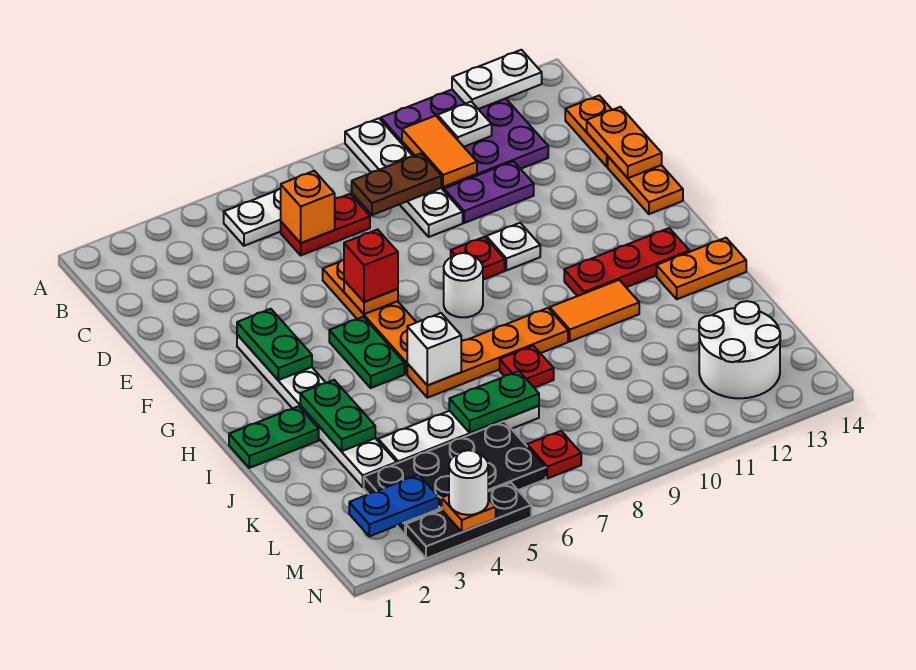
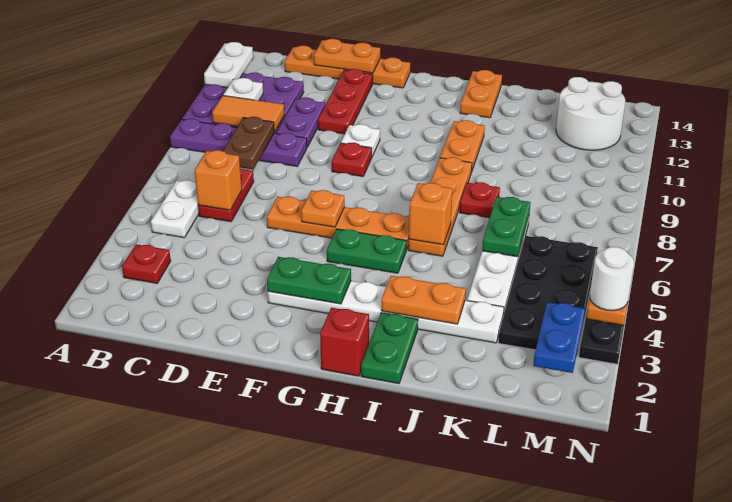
white plate A9:D9 level 1 -> purple plate A9:D9 level 1
red brick F6 level 3 -> red brick H1 level 1
white round brick G8 level 1 -> none
red plate H11:H13 level 1 -> red plate E11:E13 level 1
green plate I3:J3 level 2 -> orange plate I3:J3 level 2
white brick I6 level 2 -> orange brick I6 level 2
orange tile I10:I11 level 1 -> orange plate I10:I11 level 1
red plate M7 level 1 -> red plate B3 level 1

